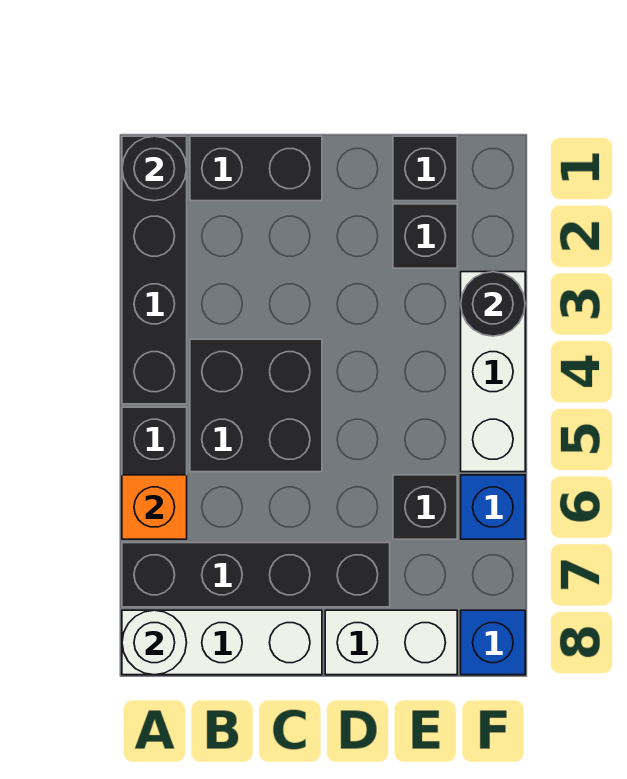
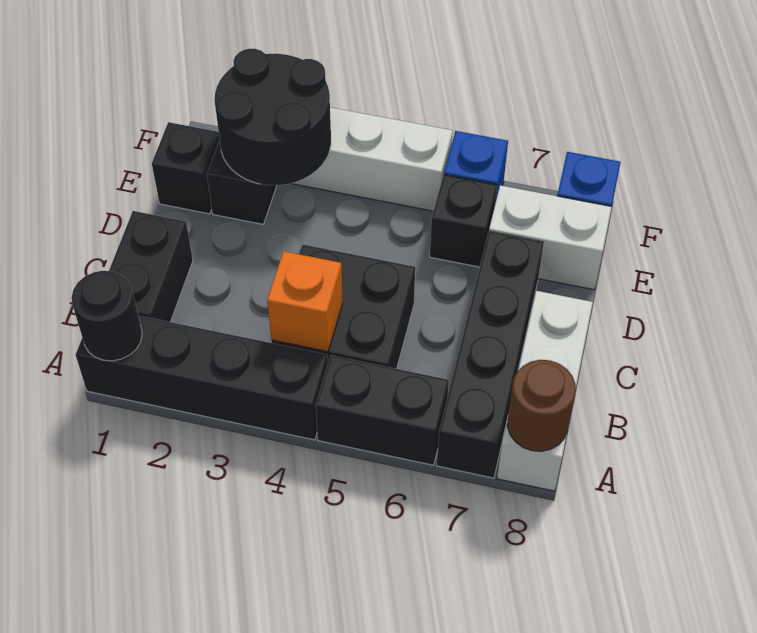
orange brick A6 level 2 -> orange brick B4 level 2
white round brick A8 level 2 -> brown round brick A8 level 2
white brick D8:E8 level 1 -> white brick E7:E8 level 1
black round brick F3 level 2 -> black round brick E2:F3 level 2

